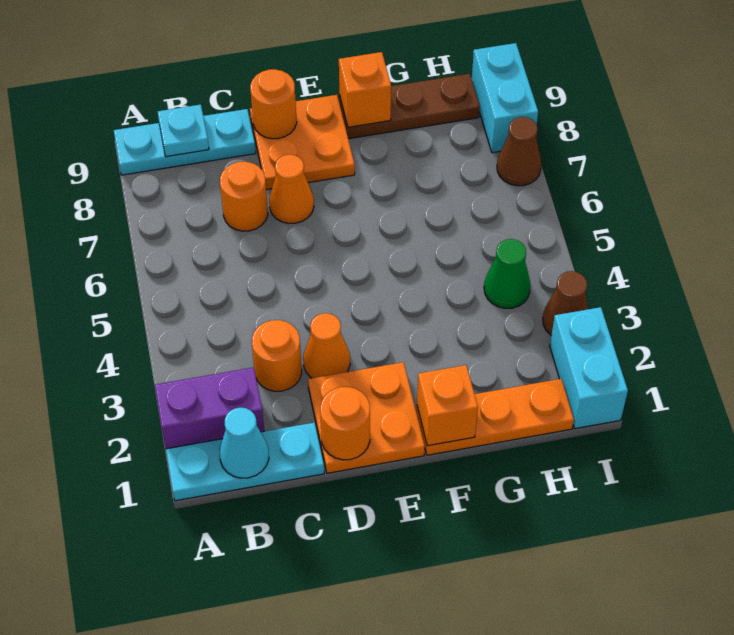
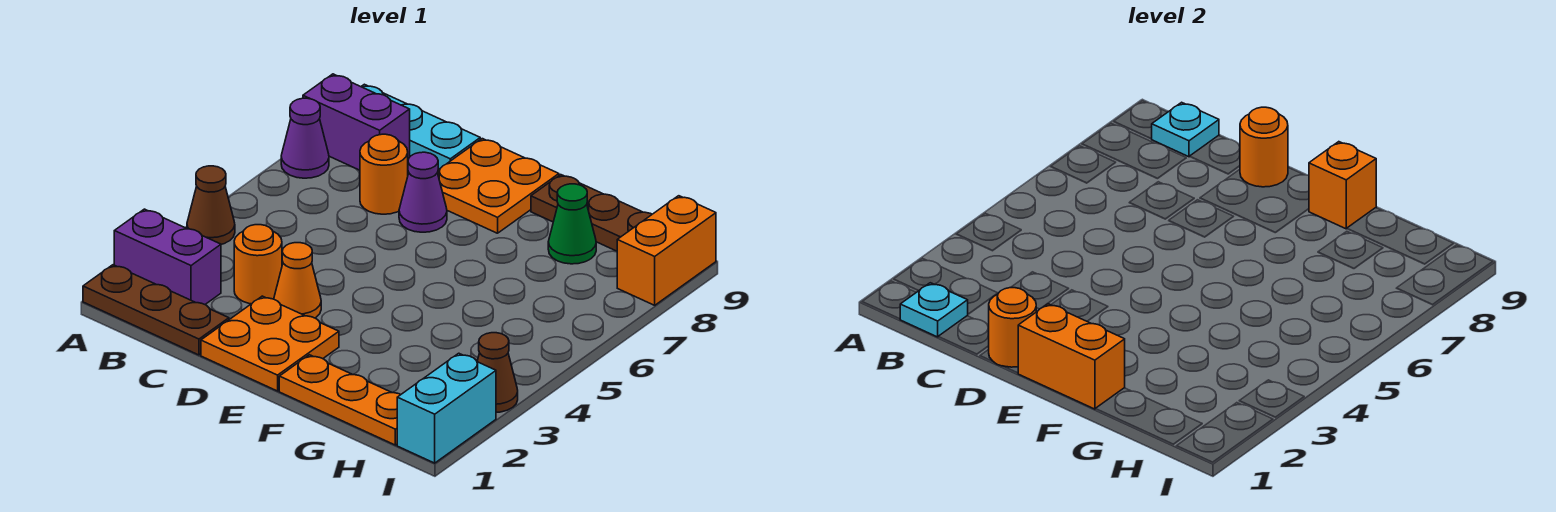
cyan plate A1:C1 level 1 -> brown plate A1:C1 level 1
none -> purple cone A7 level 1
none -> purple brick A8:B8 level 1
cyan cone B1 level 2 -> cyan plate B1 level 2
orange cone D7 level 1 -> purple cone D7 level 1
orange brick F1 level 2 -> orange brick E1:F1 level 2
green cone H4 level 1 -> green cone G8 level 1
brown cone I7 level 1 -> brown cone A4 level 1
cyan brick I8:I9 level 1 -> orange brick I8:I9 level 1

